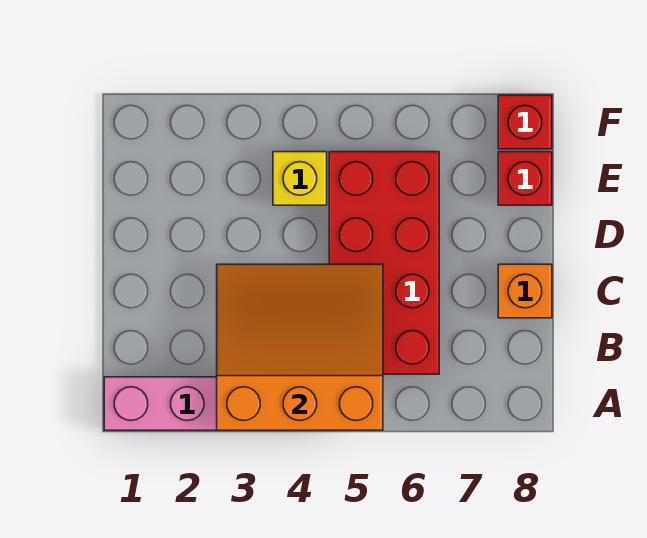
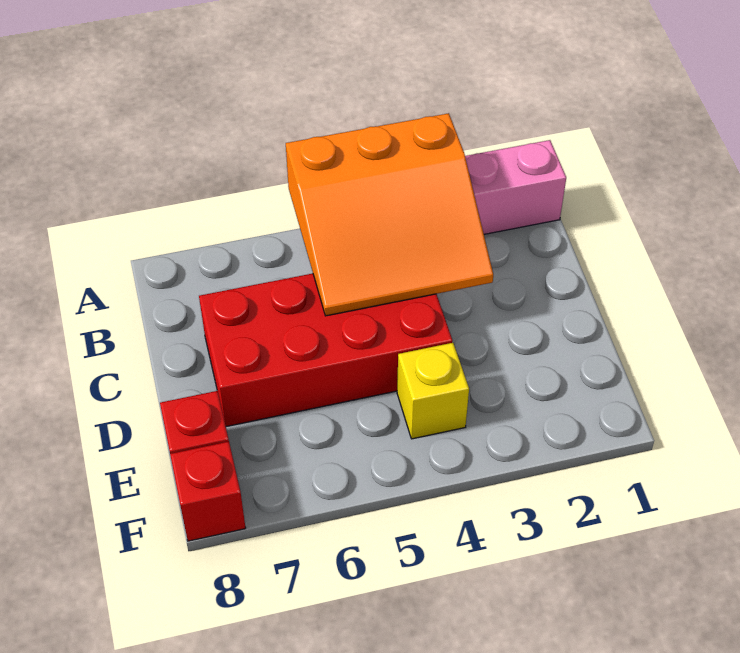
red brick B5:E6 level 1 -> red brick C4:D7 level 1
orange brick C8 level 1 -> none

